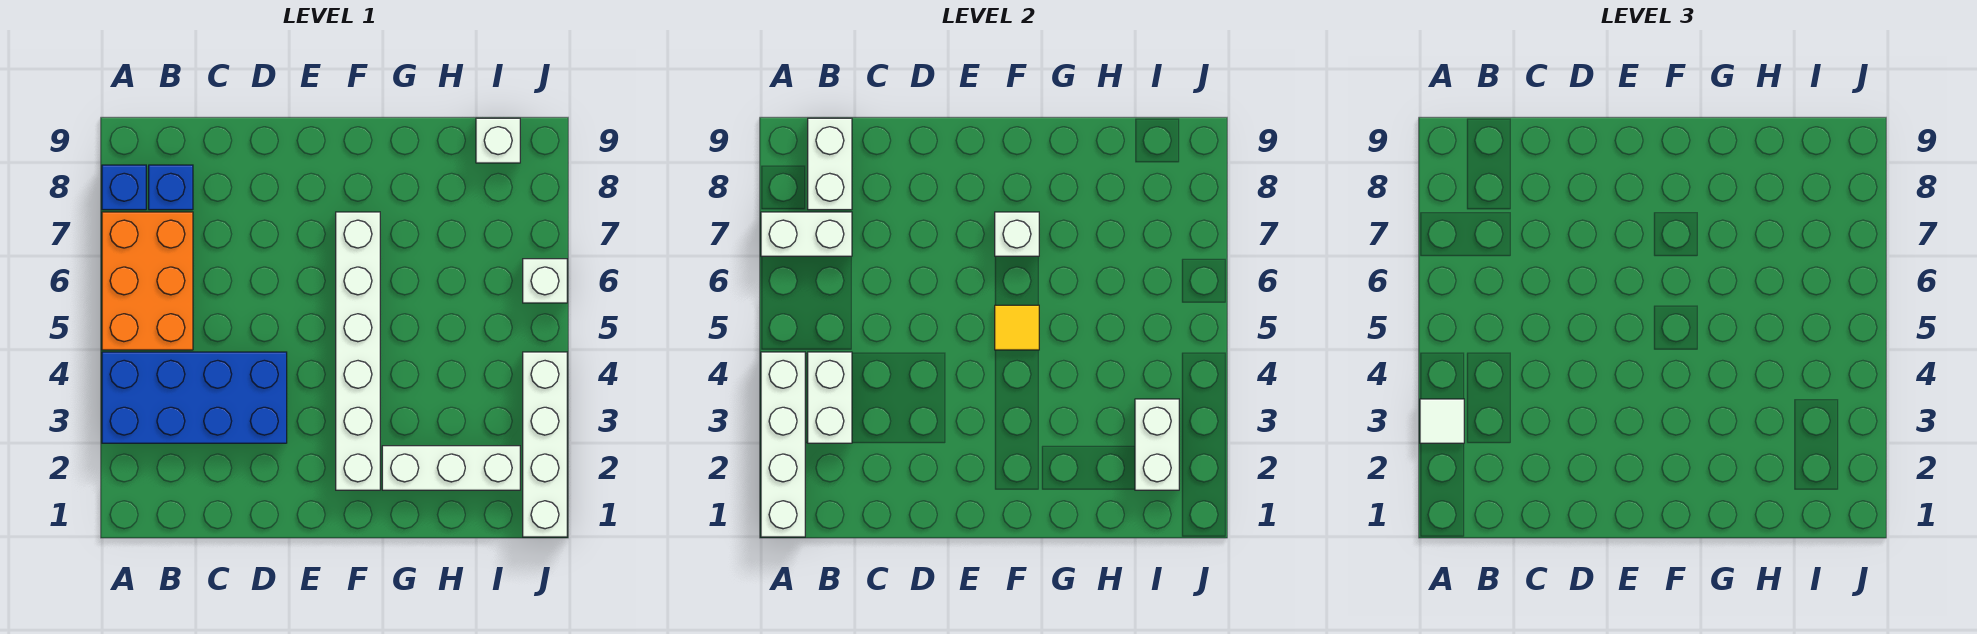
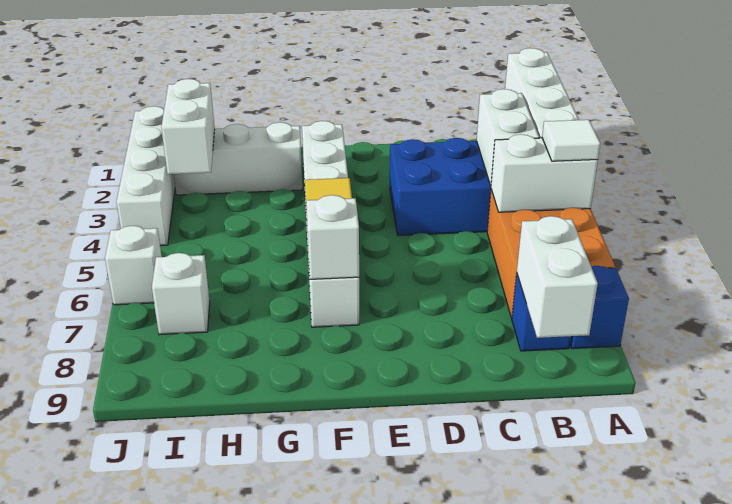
white tile A3 level 3 -> white tile A5 level 3
white brick A7:B7 level 2 -> white brick A5:B5 level 2
white brick I9 level 1 -> white brick I7 level 1

